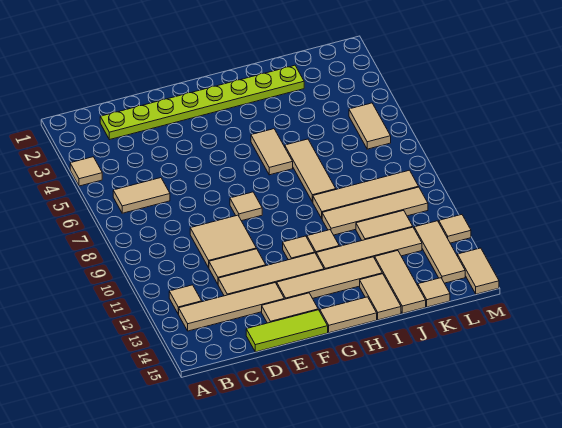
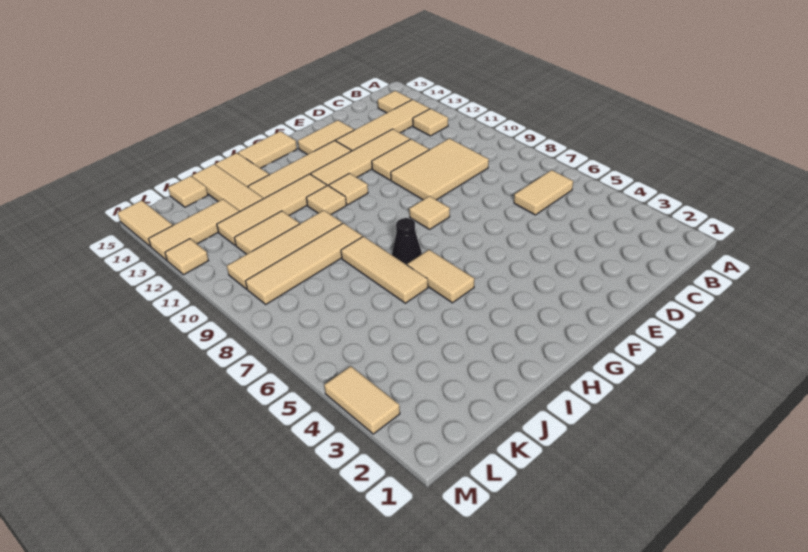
tan tile A4 level 1 -> tan tile B14 level 1
lime plate C2:J2 level 1 -> none
tan tile D9:E10 level 1 -> tan tile C9:E10 level 1
lime tile D15:F15 level 1 -> none
none -> black cone H7 level 1
tan tile L5:L6 level 1 -> tan tile M3:M4 level 1
tan tile L12:L14 level 1 -> tan tile K13:M13 level 1

